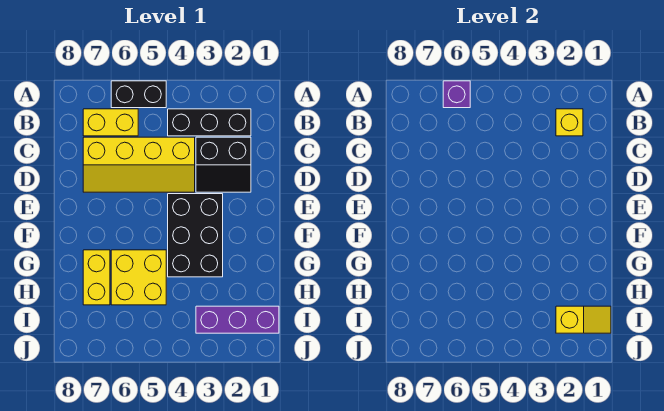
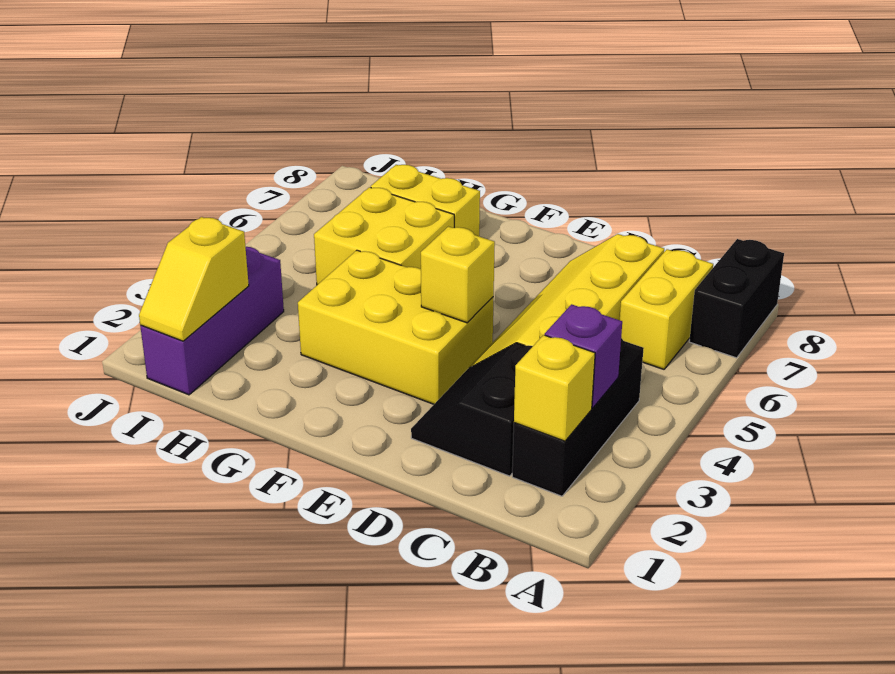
black brick A5:A6 level 1 -> black brick A7:A8 level 1
purple brick A6 level 2 -> purple brick B3 level 2
black brick E3:G4 level 1 -> yellow brick E3:G4 level 1
none -> yellow brick E4 level 2

